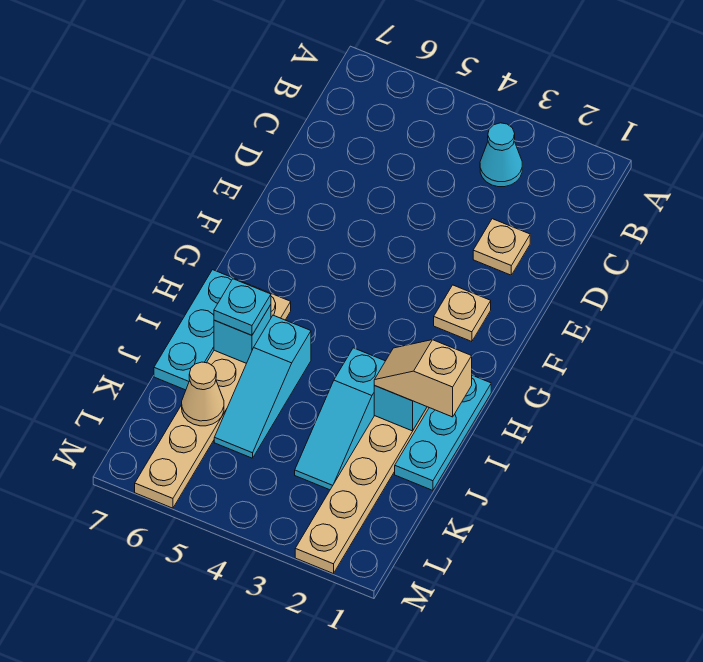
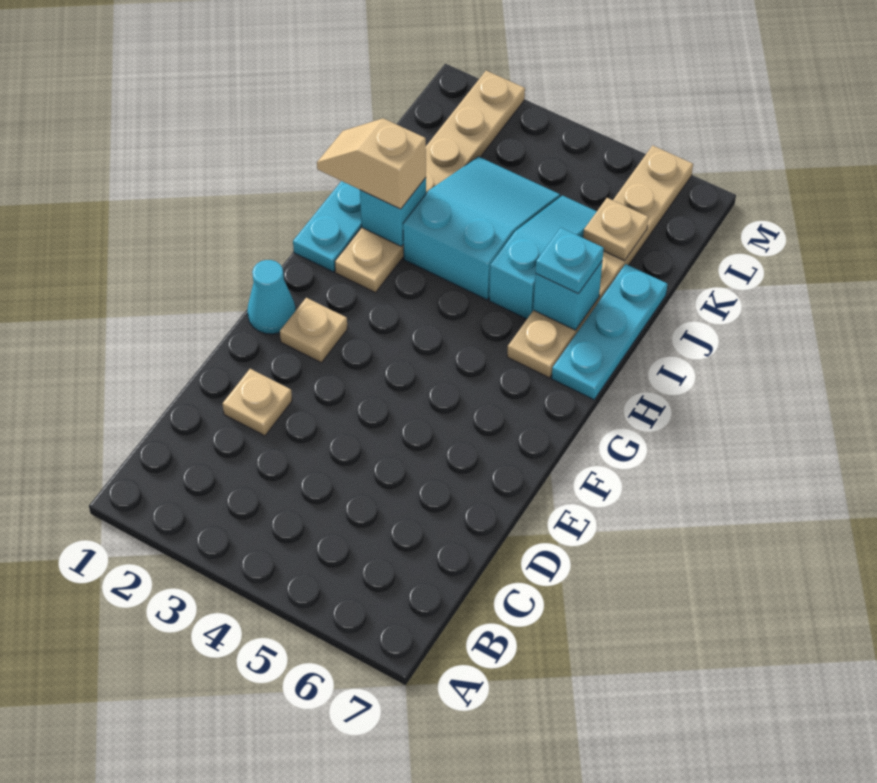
cyan cone B3 level 1 -> cyan cone F1 level 1
tan slope I1:I2 level 3 top 1 -> tan slope I1:I2 level 3 top 2
cyan slope I3:K3 level 1 top I -> cyan slope I3:K4 level 1 top I
tan cone K6 level 2 -> tan plate K6 level 2

